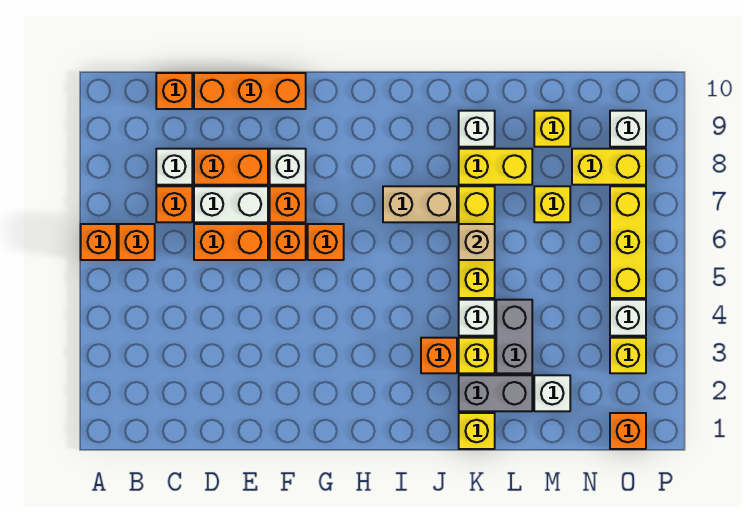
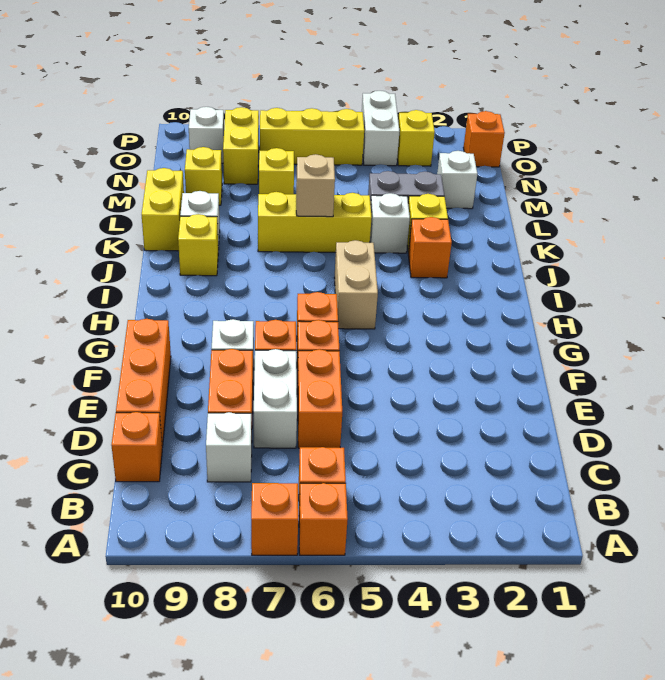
orange brick C7 level 1 -> orange brick A7 level 1
tan brick I7:J7 level 1 -> tan brick H5:I5 level 1
yellow brick K1 level 1 -> yellow brick J9 level 1
grey brick K2:L2 level 1 -> none
yellow brick K8:L8 level 1 -> yellow brick K10:L10 level 1
white brick O4 level 1 -> white brick O4:P4 level 1

